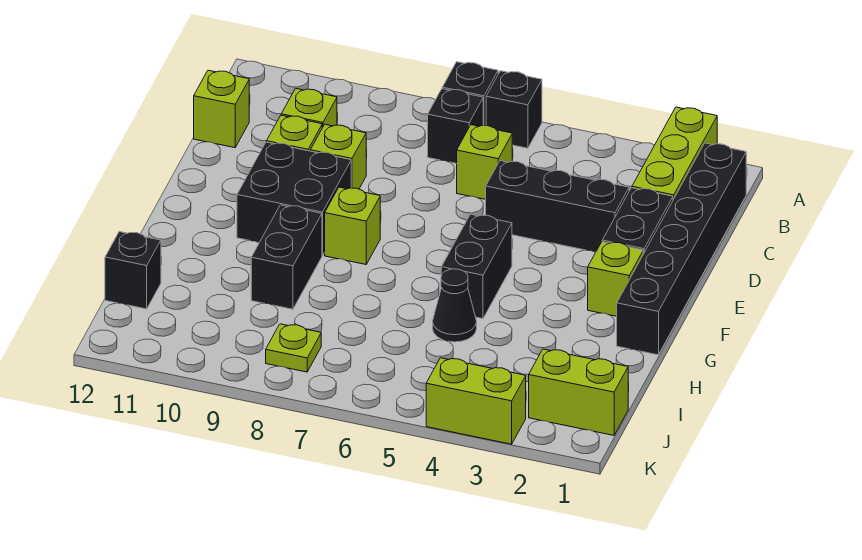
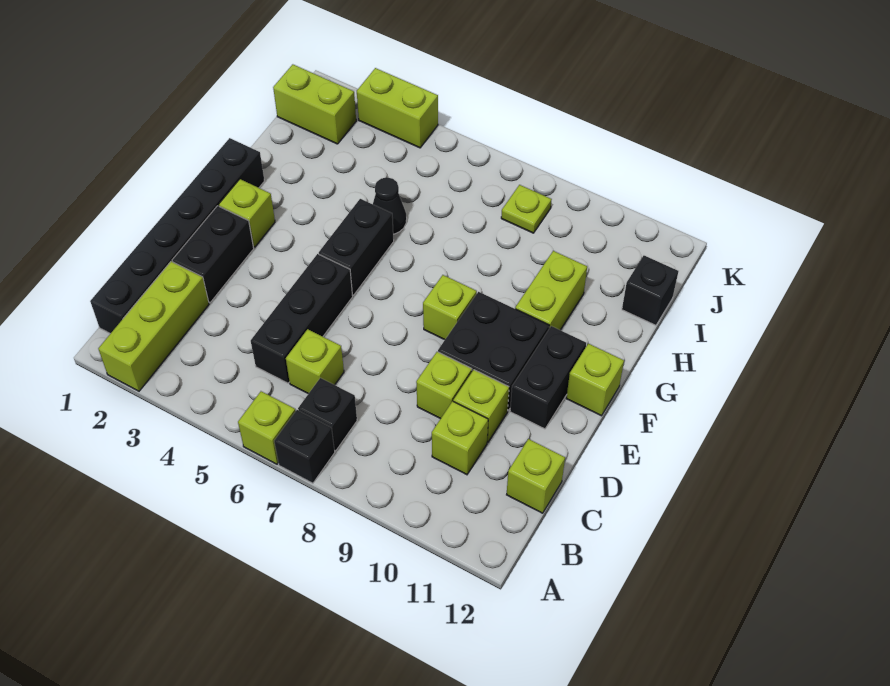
black brick A6 level 1 -> lime brick A6 level 1
black brick D3:D5 level 1 -> black brick C5:E5 level 1
none -> lime brick F12 level 1
black brick G9:H9 level 1 -> black brick E11:F11 level 1
none -> lime brick G10:H10 level 1

